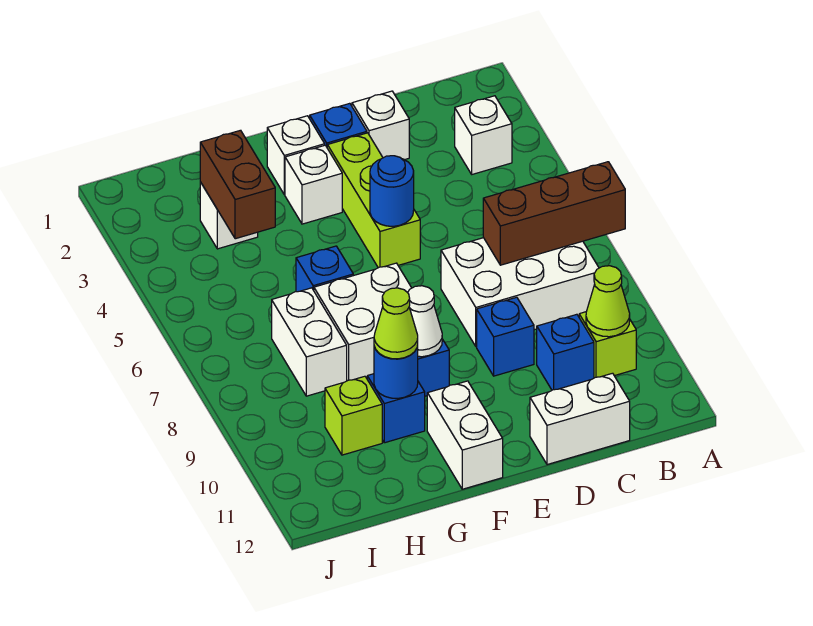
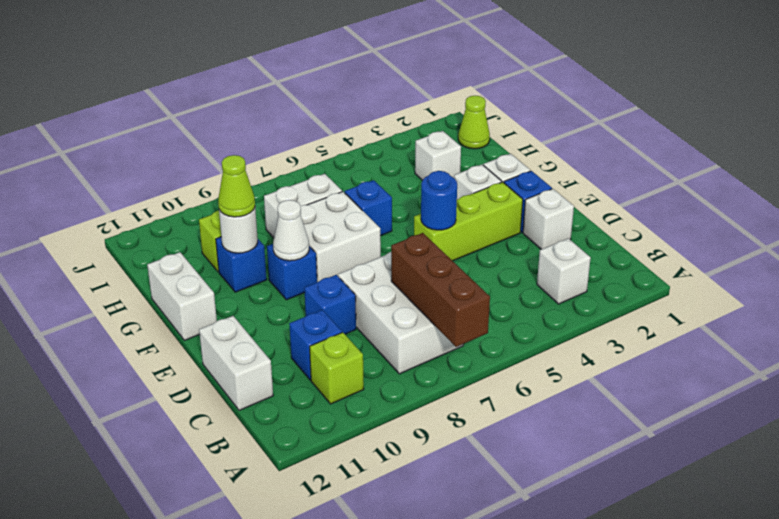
lime cone B10 level 2 -> lime cone I1 level 1
white brick F11:F12 level 1 -> white brick F12:G12 level 1
blue round brick G10 level 2 -> white round brick G10 level 2
brown brick H3:H4 level 2 -> none

